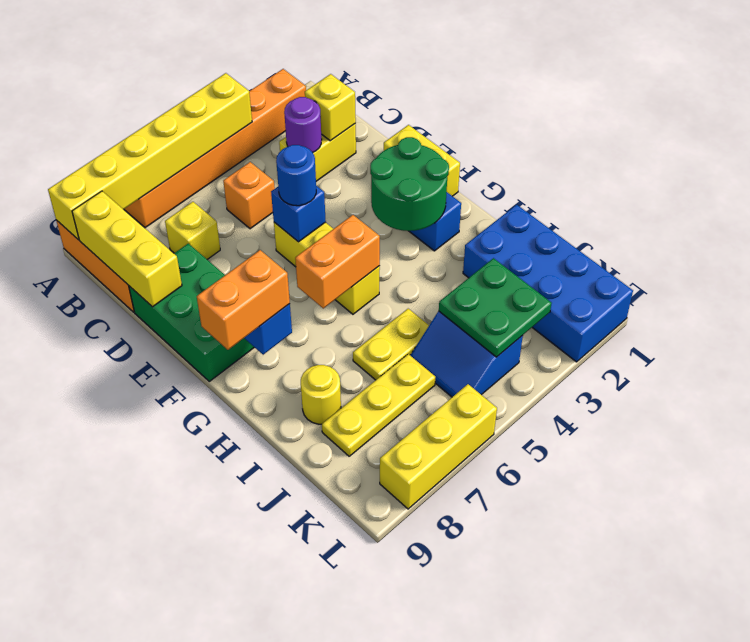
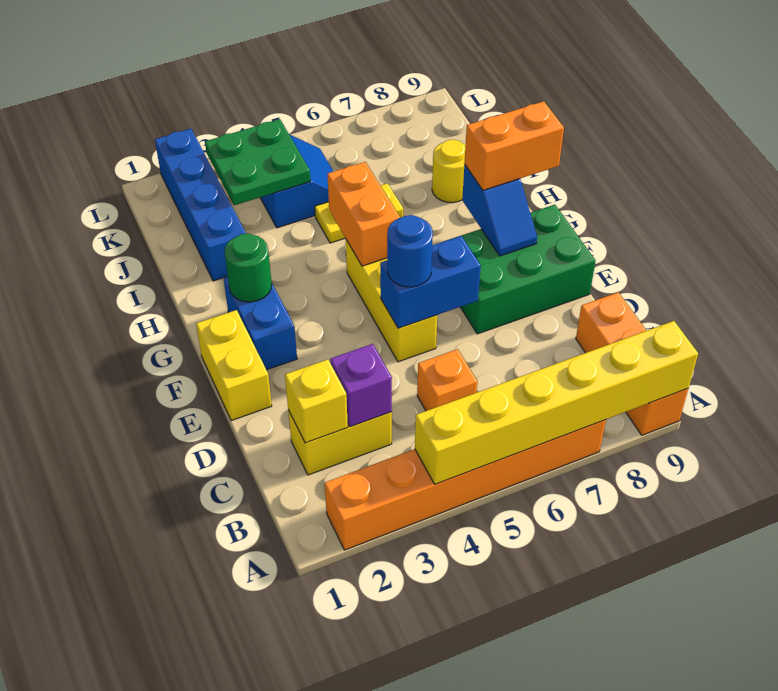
yellow brick B9:D9 level 2 -> none
purple round brick C3 level 2 -> purple brick C3 level 2
yellow brick C7 level 1 -> none
green brick D8:F9 level 1 -> green brick E7:F9 level 1
blue brick E5 level 2 -> blue brick E5:E6 level 2
green round brick F2:G3 level 2 -> green round brick G2 level 2
orange brick G5:G6 level 2 -> orange brick G5:H5 level 2
blue brick I1:L2 level 1 -> blue brick I2:L2 level 1
yellow plate J6:J8 level 1 -> none
yellow brick L6:L8 level 1 -> none

